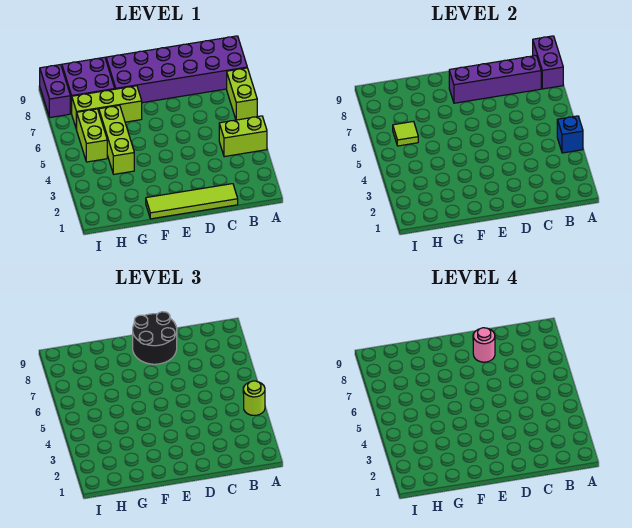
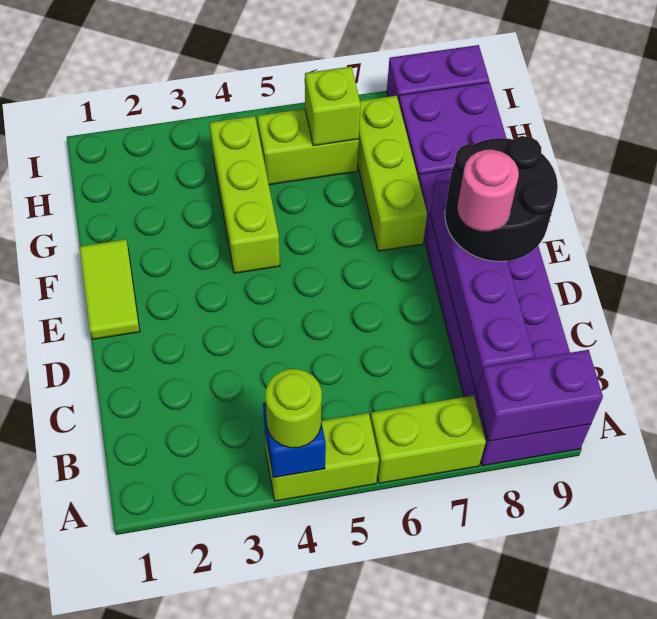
lime brick A4:B4 level 1 -> lime brick A4:A5 level 1
lime tile C1:F1 level 1 -> lime tile E1:F1 level 1
lime brick G4:G6 level 1 -> lime brick F4:H4 level 1
lime tile H6 level 2 -> lime brick H6 level 2

